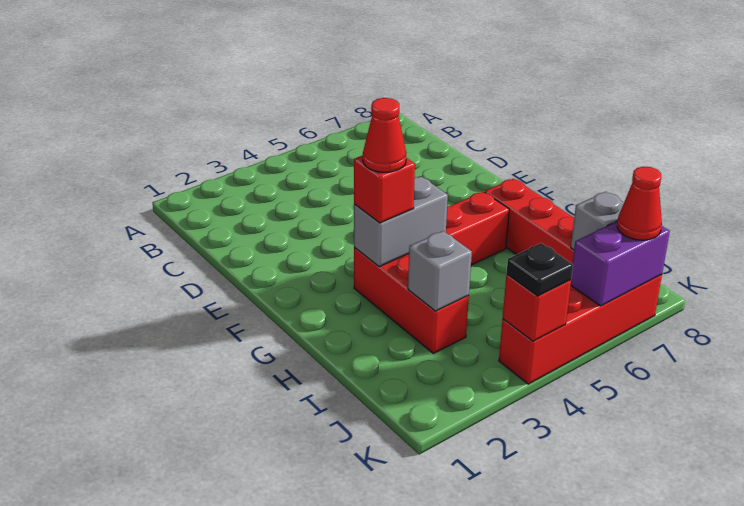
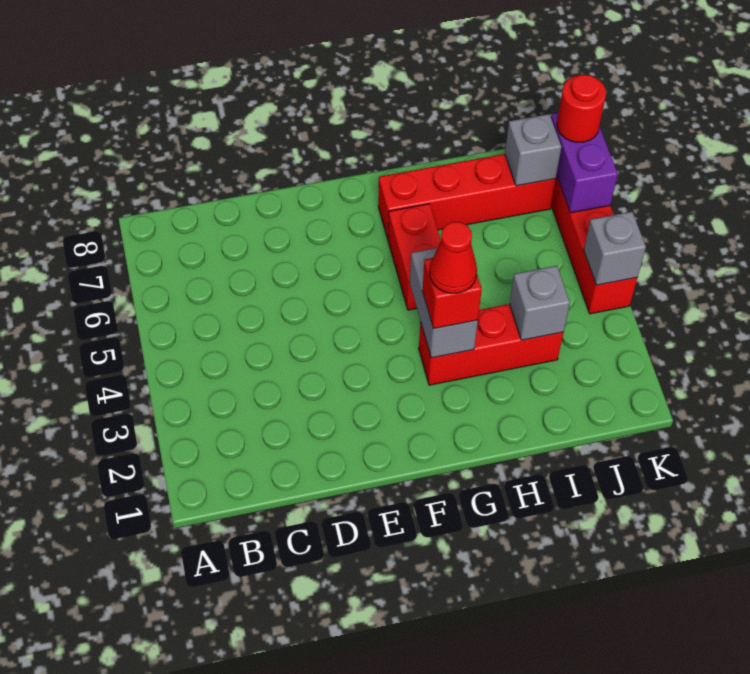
red brick K4 level 2 -> grey brick K4 level 2
black plate K4 level 3 -> none
red cone K7 level 3 -> red round brick K7 level 3

